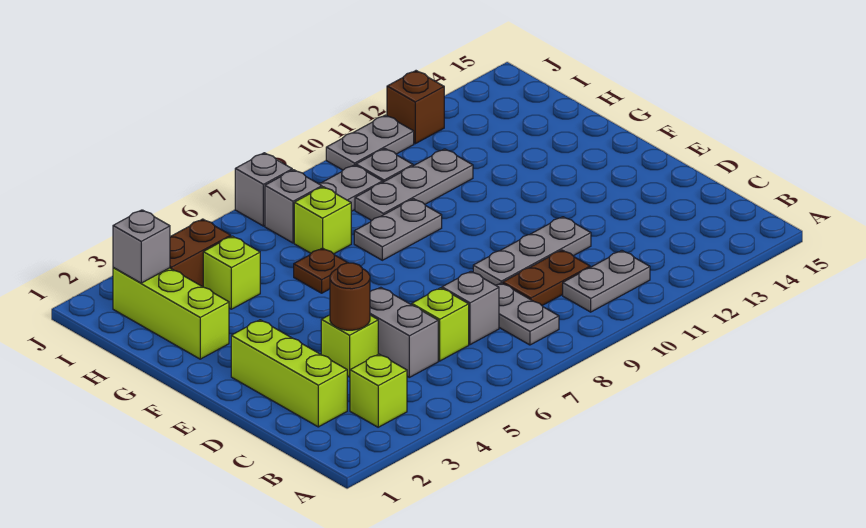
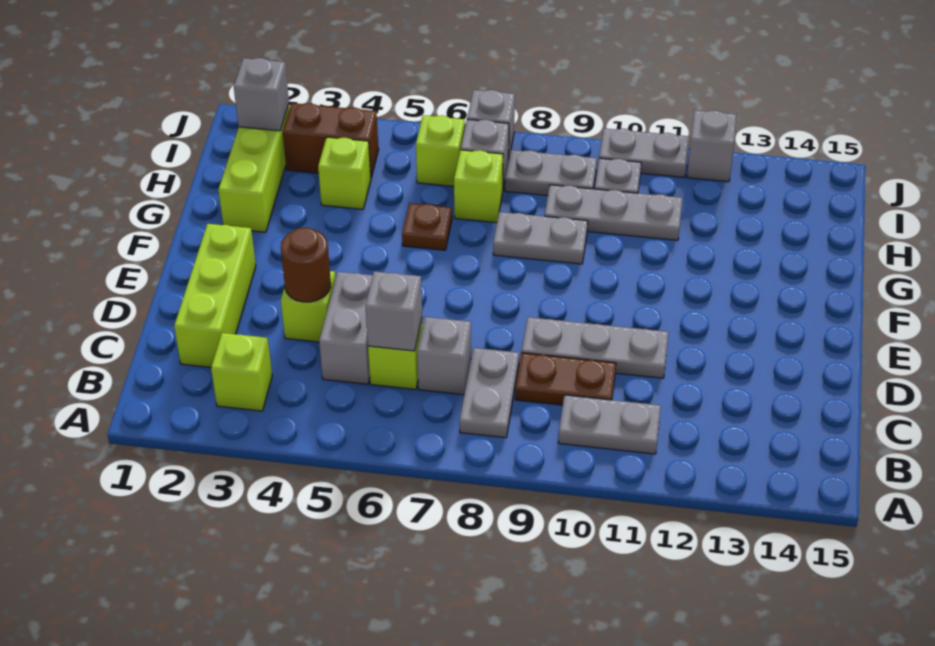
none -> grey brick C6 level 2
none -> lime brick I6 level 1
brown brick J12 level 1 -> grey brick J12 level 1

